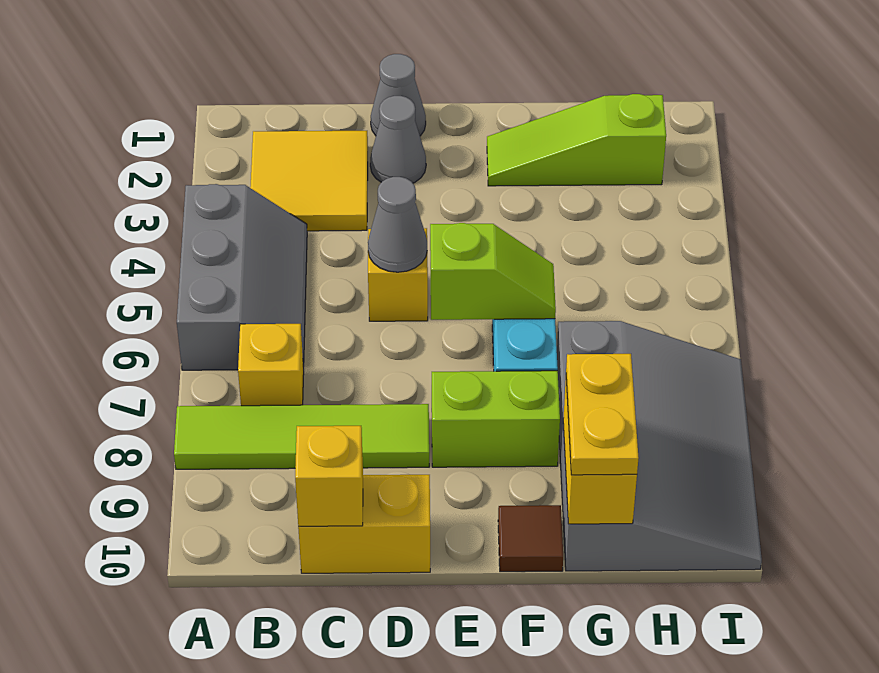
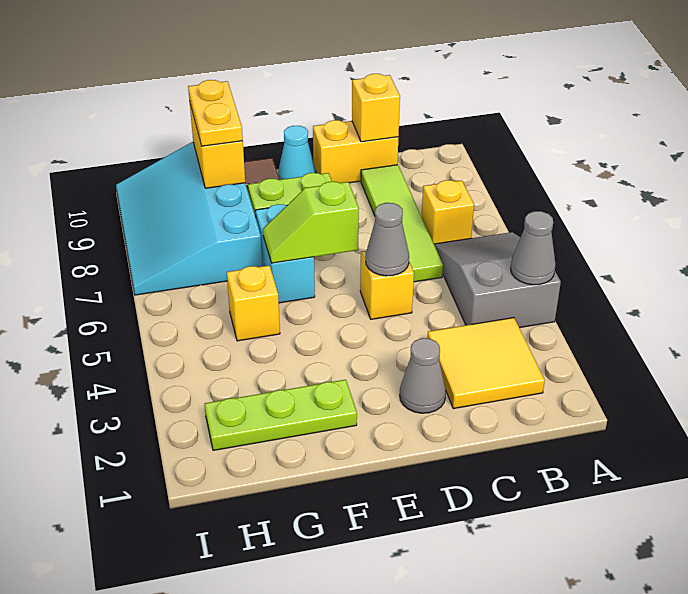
grey slope A4:B6 level 1 top A -> grey slope A4:B6 level 1 top 4
lime tile A8:D8 level 1 -> lime tile C6:C9 level 1
grey cone D1 level 1 -> grey cone A4 level 2
none -> cyan cone E10 level 1
lime slope F2:H2 level 1 top H -> lime plate F2:H2 level 1
none -> yellow brick G5 level 1
grey slope G7:I10 level 1 top G -> cyan slope G7:I10 level 1 top G

